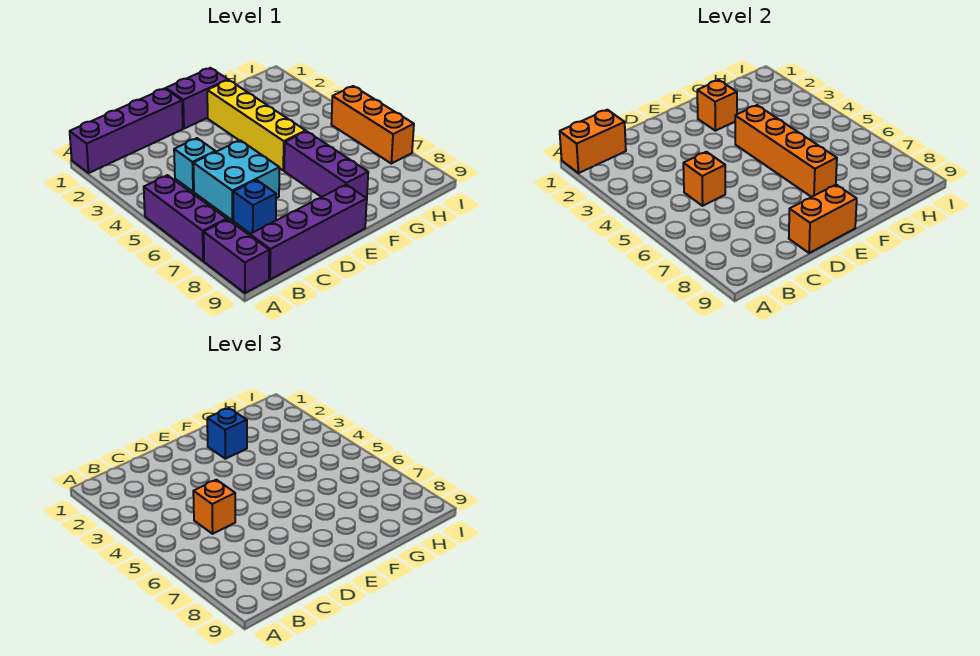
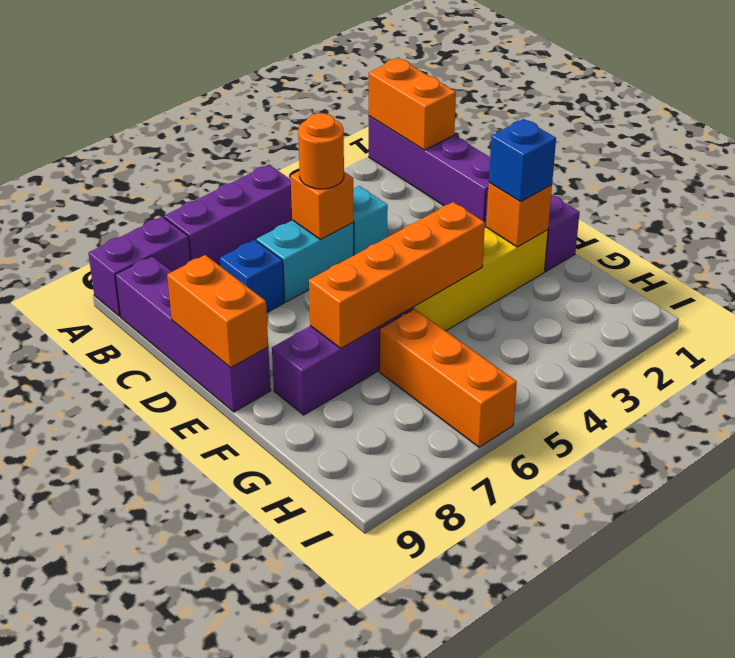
cyan brick C5:D6 level 1 -> cyan brick C5:C6 level 1
orange brick C5 level 3 -> orange round brick C5 level 3
orange brick I5:I7 level 1 -> orange brick G6:I6 level 1

